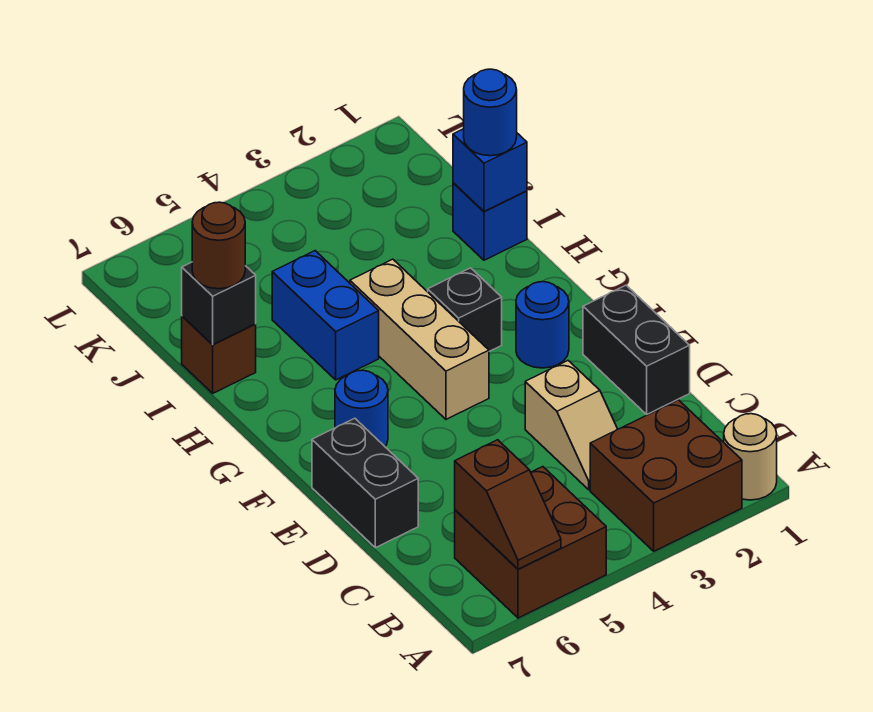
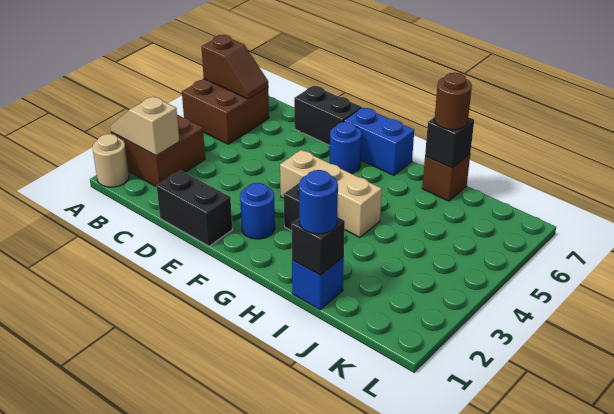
brown slope A6:B6 level 2 top B -> brown slope A6:B6 level 2 top A
tan slope C3:D3 level 1 top D -> tan slope A2:B2 level 2 top B
blue brick H5:I5 level 1 -> blue brick F7:G7 level 1
blue brick I1 level 2 -> black brick I1 level 2

